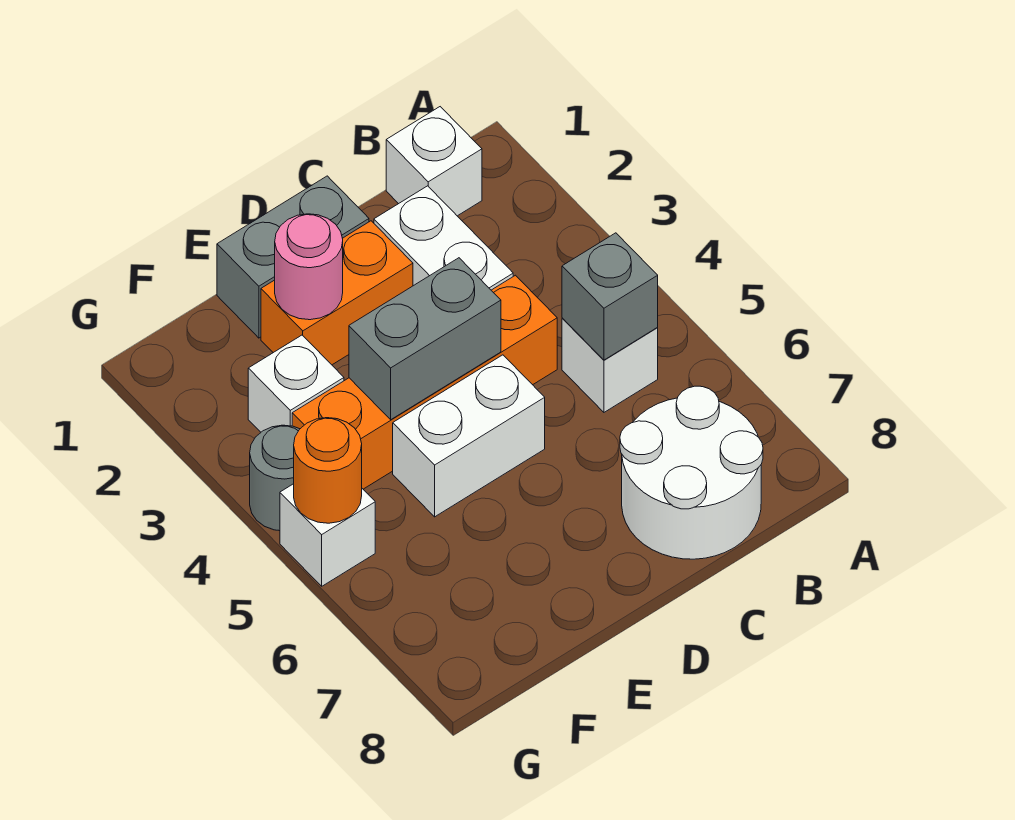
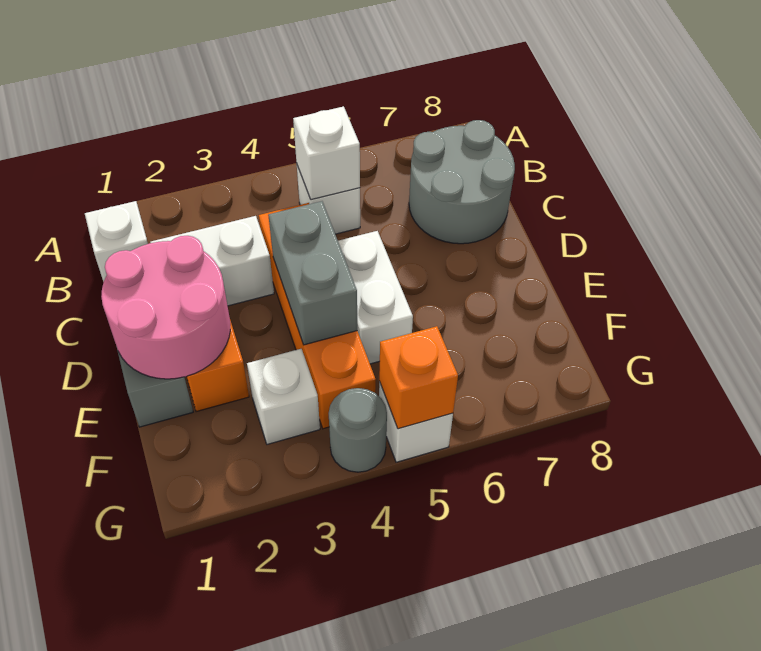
grey brick B5 level 2 -> white brick B5 level 2
white round brick B7:C8 level 1 -> grey round brick B7:C8 level 1
pink round brick E2 level 2 -> pink round brick D1:E2 level 2
orange round brick G5 level 2 -> orange brick G5 level 2

